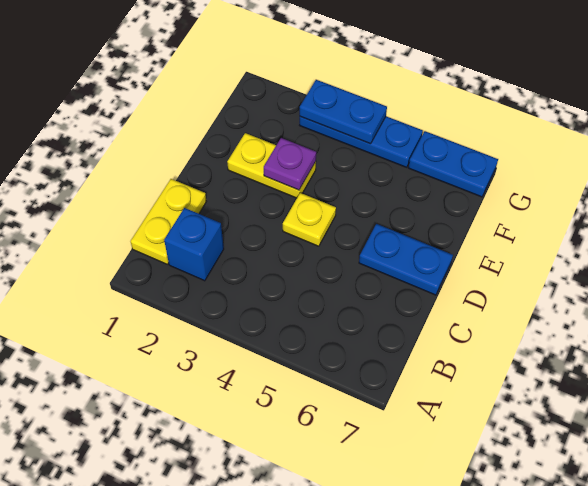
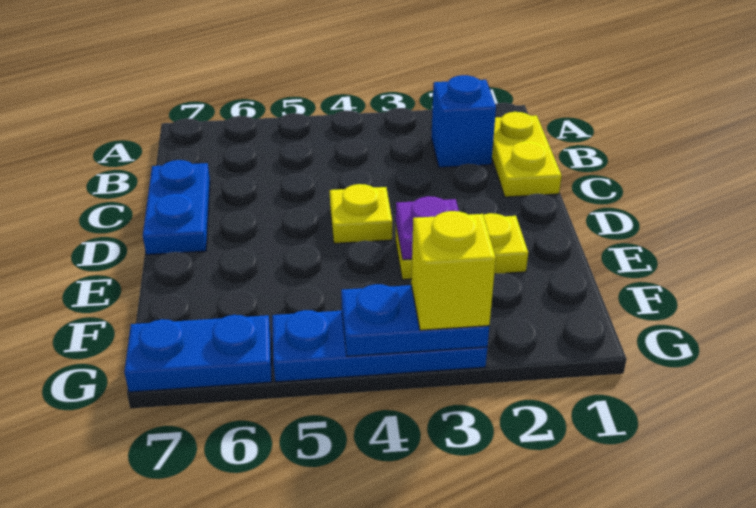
blue plate D6:D7 level 1 -> blue plate C7:D7 level 1
none -> yellow brick G3 level 3

